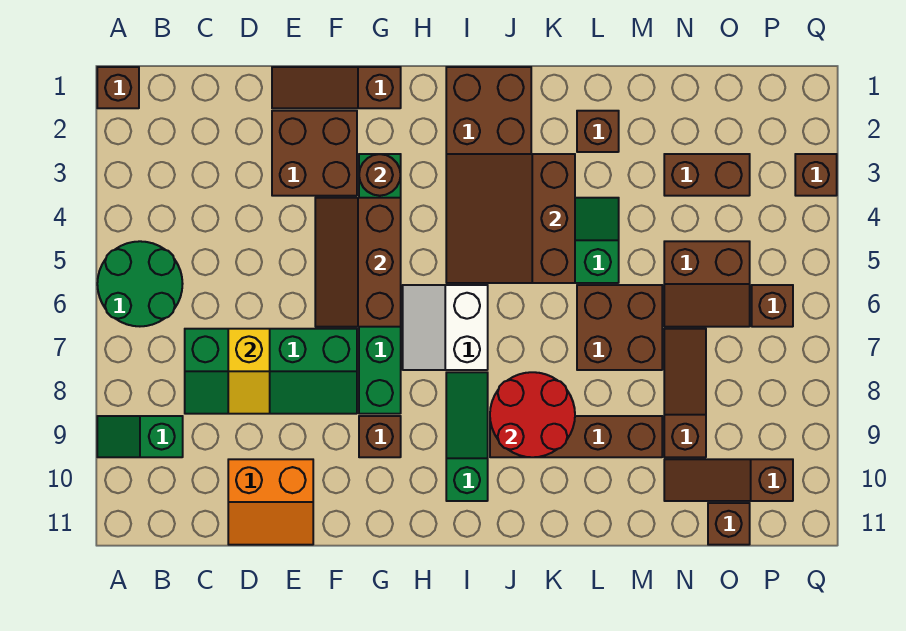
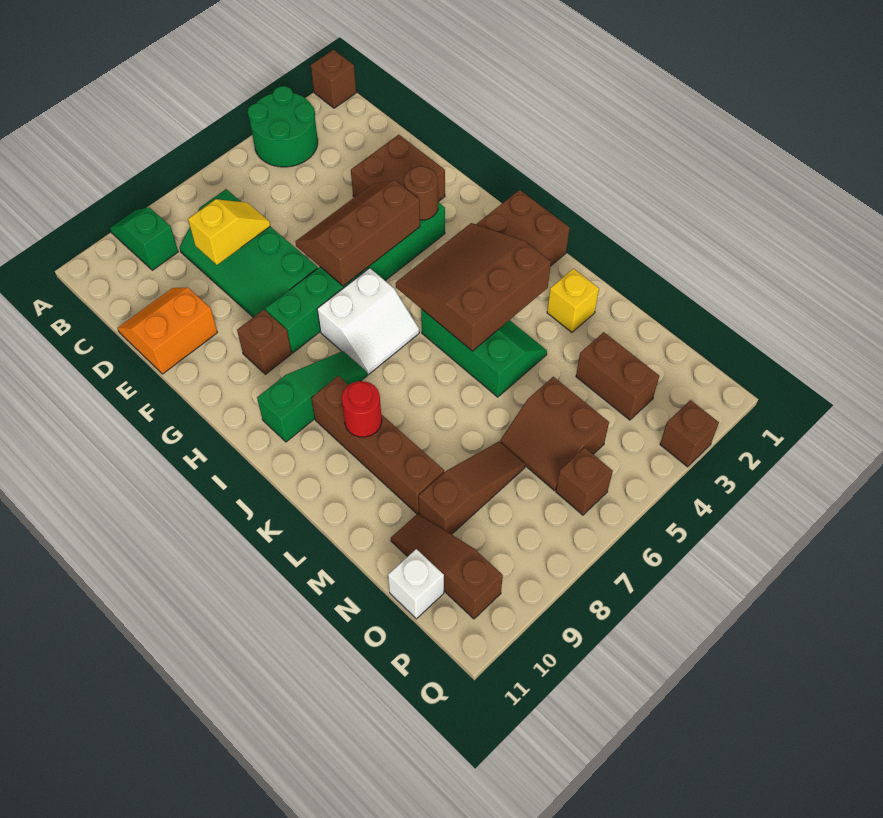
green round brick A5:B6 level 1 -> green round brick A3:B4 level 1
yellow slope D7:D8 level 2 top 7 -> yellow slope D7:D8 level 2 top 8
orange slope D10:E11 level 1 top 10 -> orange slope D10:E11 level 1 top E
brown slope E1:G1 level 1 top G -> none
white slope H6:I7 level 1 top I -> white slope H6:I7 level 1 top H
red round brick J8:K9 level 2 -> red round brick K9 level 2
brown brick L2 level 1 -> yellow brick L2 level 1
brown brick L6:M7 level 1 -> none
brown brick O11 level 1 -> white brick O11 level 1

